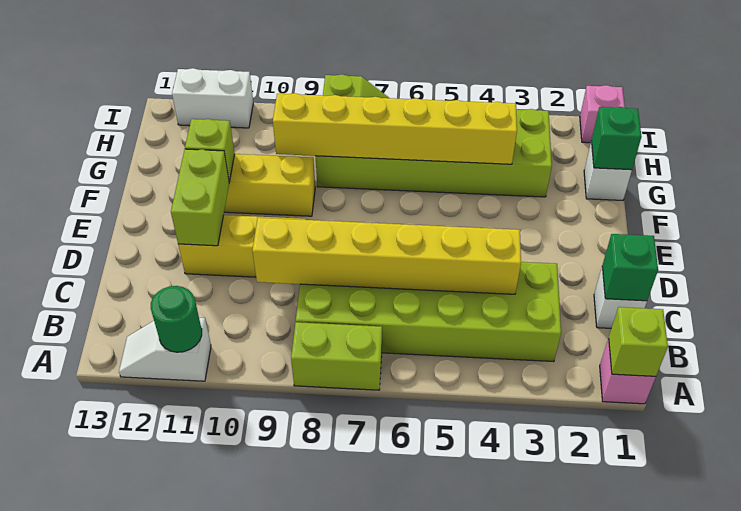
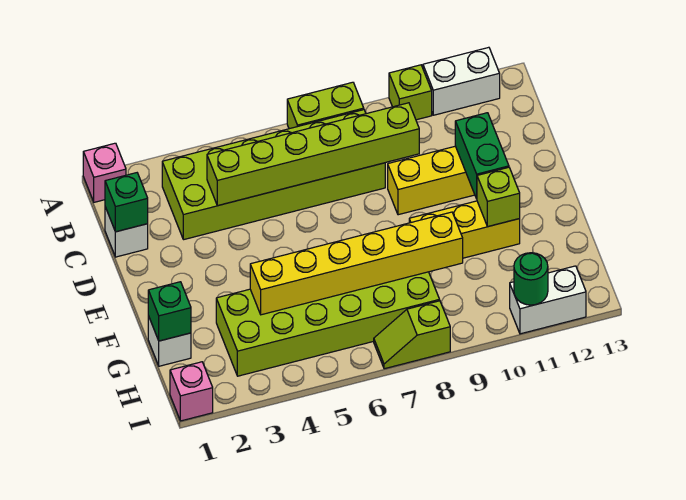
lime brick A1 level 2 -> lime brick A10 level 1
white slope A11:A12 level 1 top 11 -> white brick A11:A12 level 1
green round brick A11 level 2 -> green round brick I11 level 2
yellow brick C4:C9 level 2 -> lime brick C4:C9 level 2
lime brick D11:E11 level 2 -> green brick D11:E11 level 2

